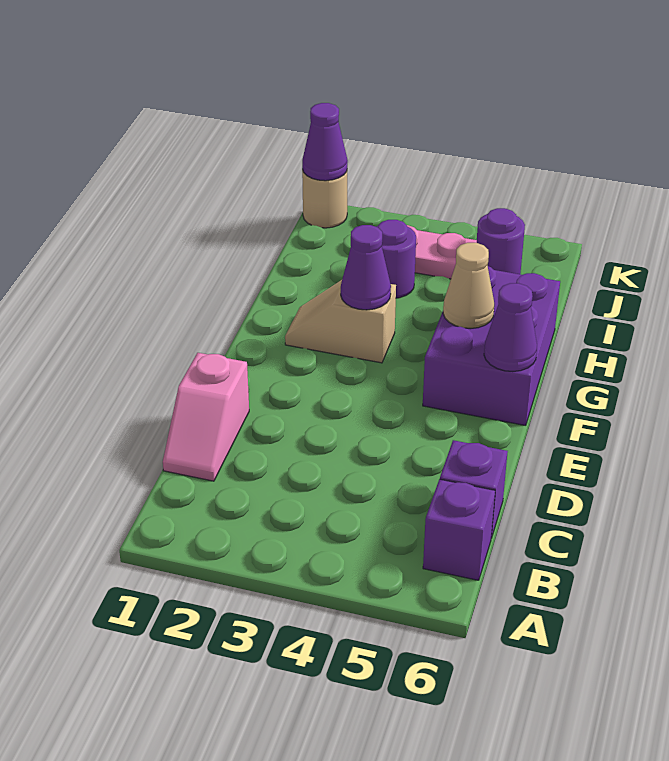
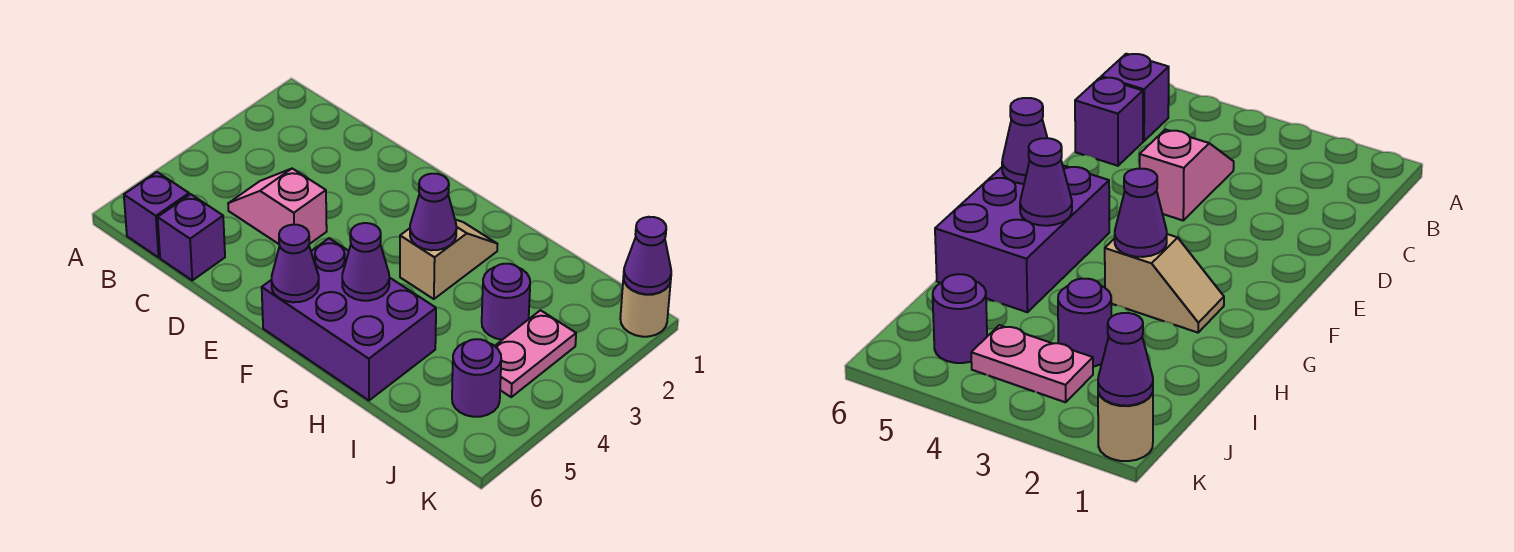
pink slope C1:D1 level 1 top D -> pink slope C4:D4 level 1 top D
tan cone G5 level 2 -> purple cone G5 level 2

